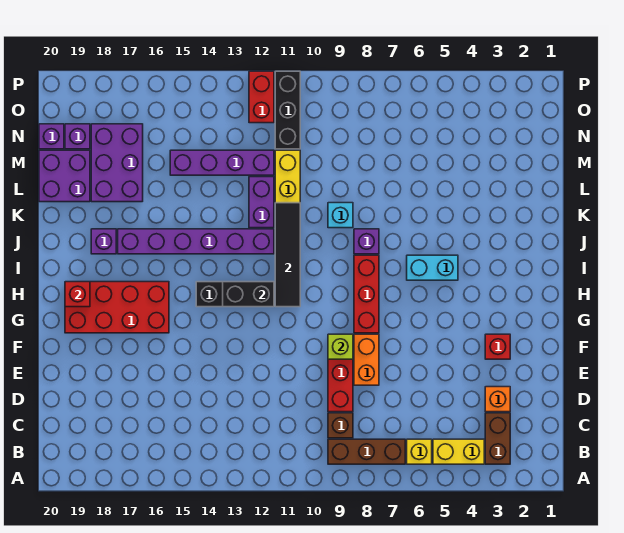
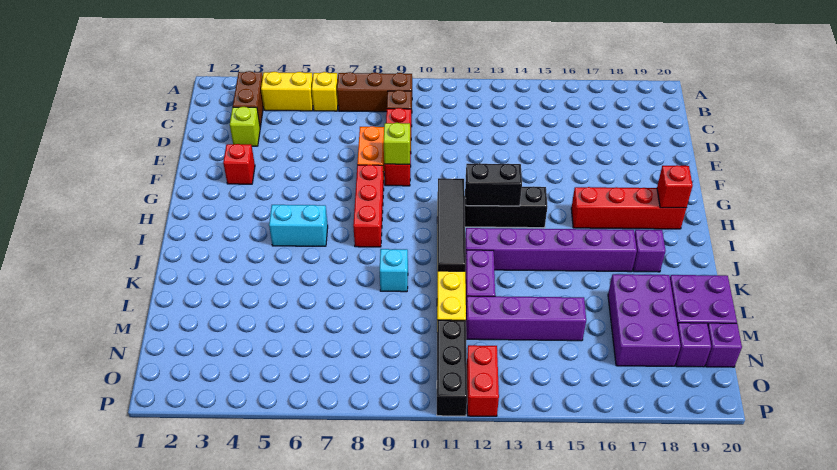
orange brick D3 level 1 -> lime brick D3 level 1
red brick G16:H19 level 1 -> red brick H16:H19 level 1
purple brick J8 level 1 -> none

